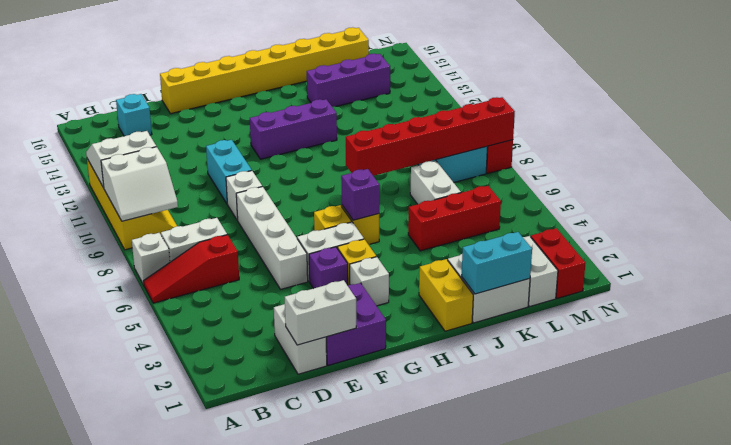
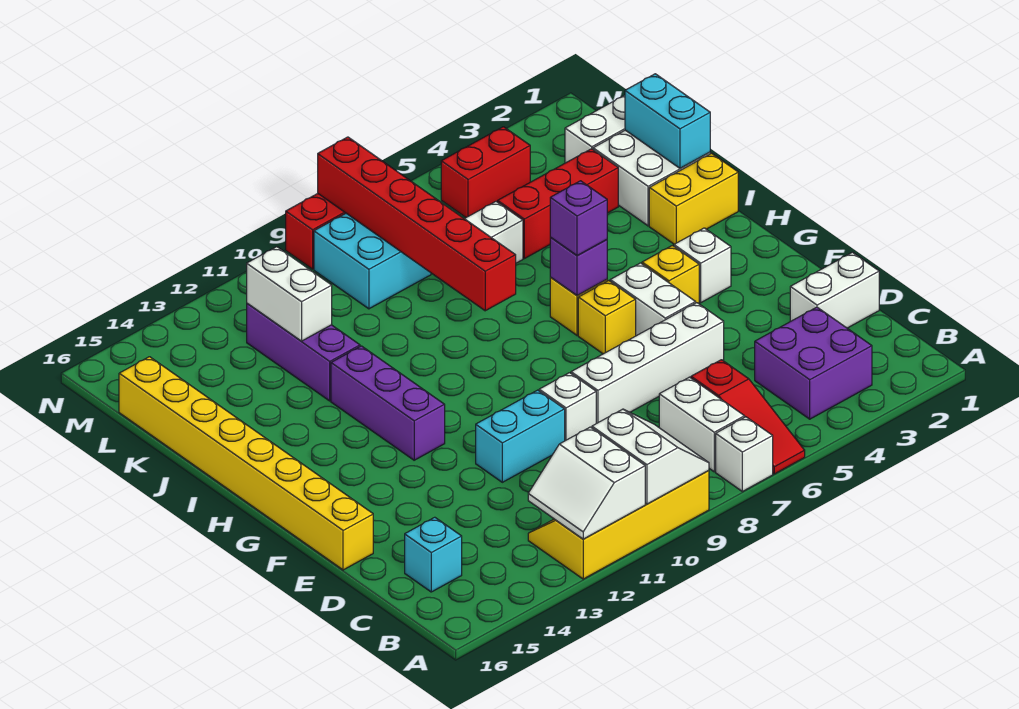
white brick D1:E1 level 2 -> white brick K12:L12 level 2
purple brick E1:F2 level 1 -> purple brick B3:C4 level 1
purple brick F4 level 1 -> purple brick H6 level 3
red brick J5:L5 level 1 -> red brick K3:K5 level 1
purple brick J14:L14 level 1 -> purple brick J12:L12 level 1
red brick M1:M2 level 1 -> red brick M4:M5 level 1

